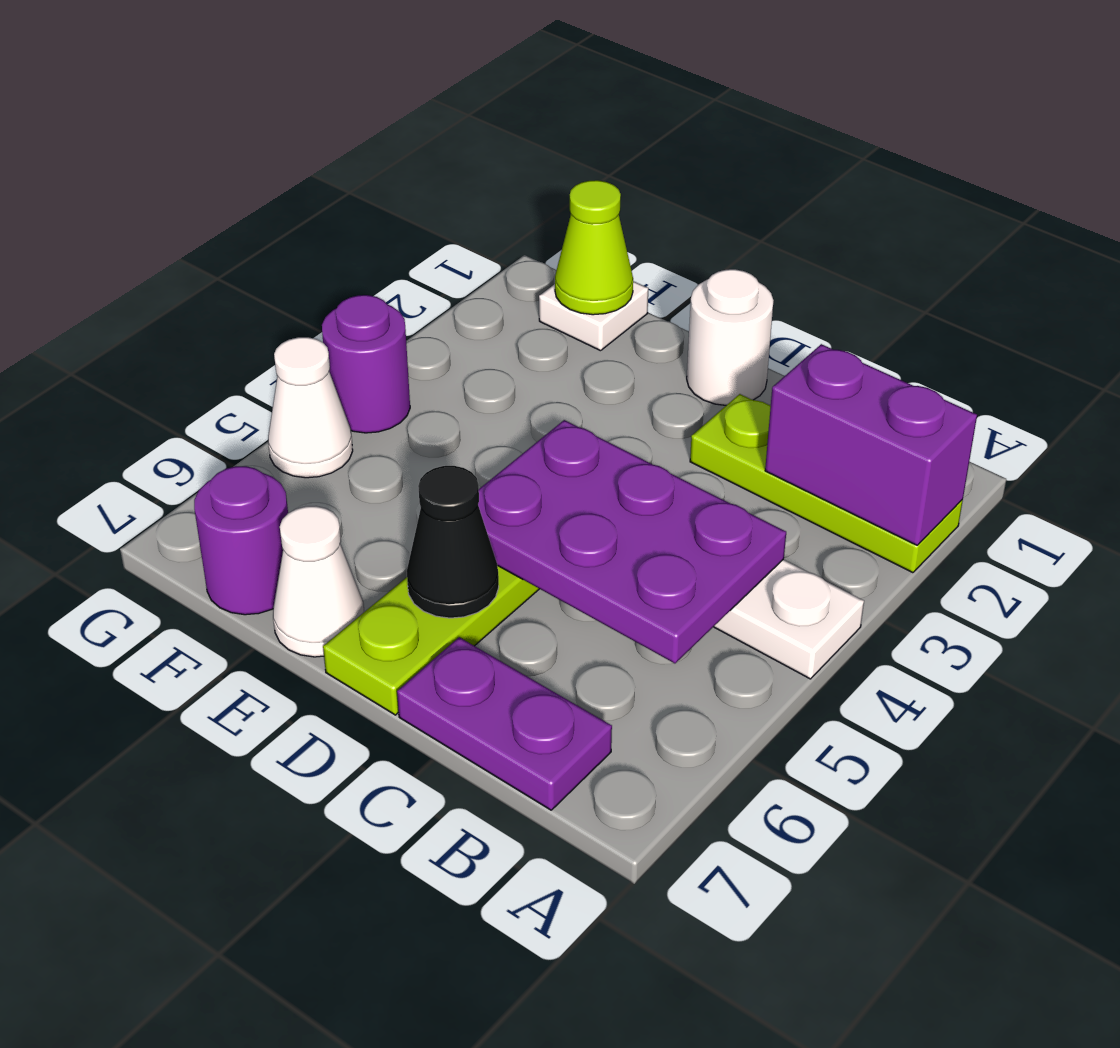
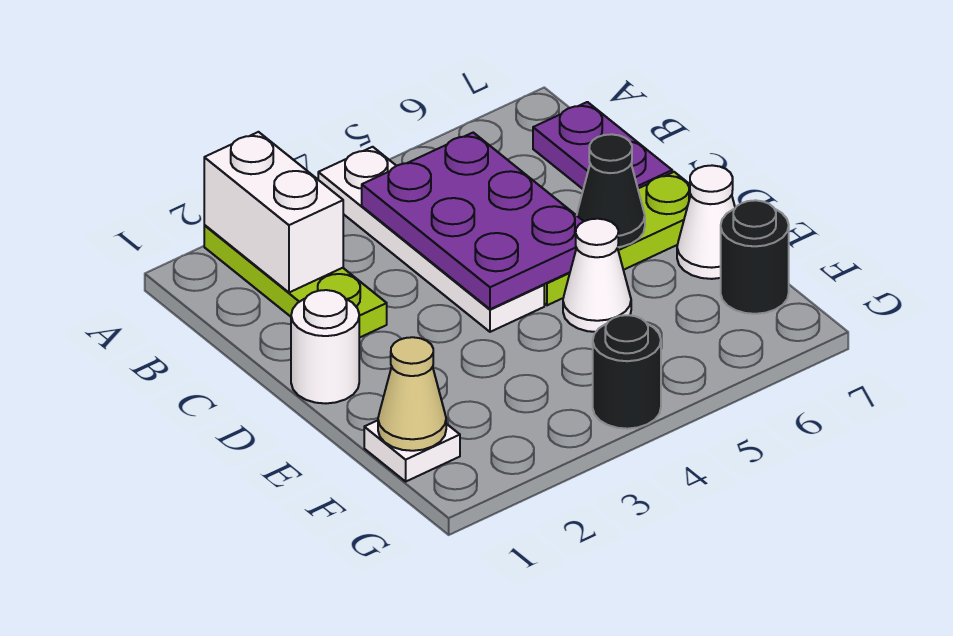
purple brick A2:B2 level 2 -> white brick A2:B2 level 2
lime cone F1 level 2 -> tan cone F1 level 2
purple round brick F7 level 1 -> black round brick F7 level 1
purple round brick G4 level 1 -> black round brick G4 level 1
white cone G5 level 1 -> white cone E5 level 1

